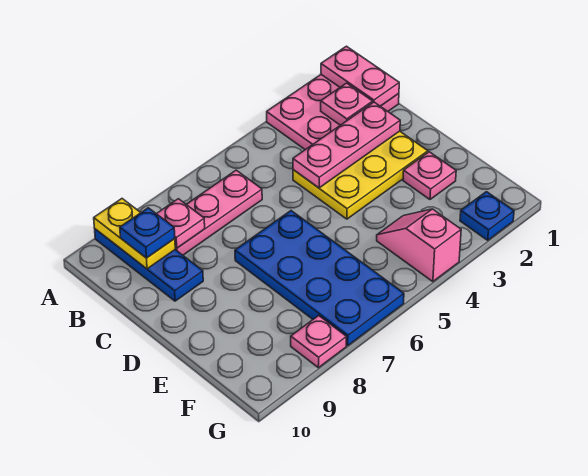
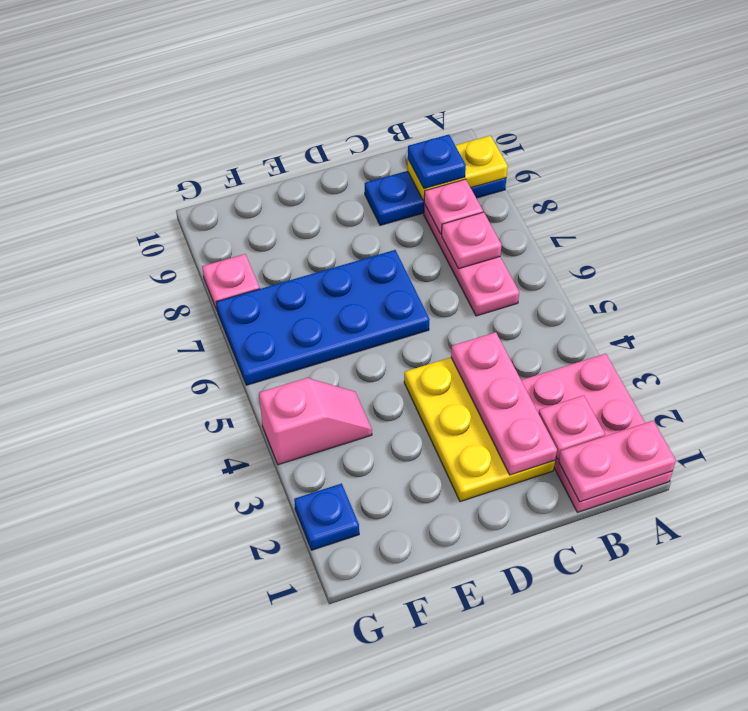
pink plate E2 level 1 -> pink plate B7 level 2

